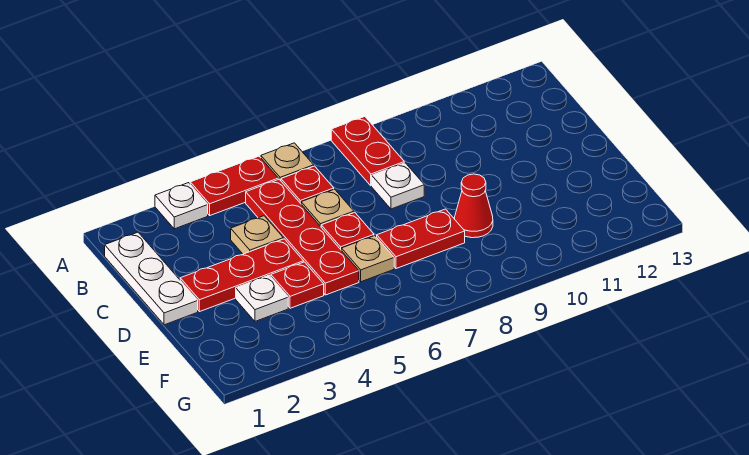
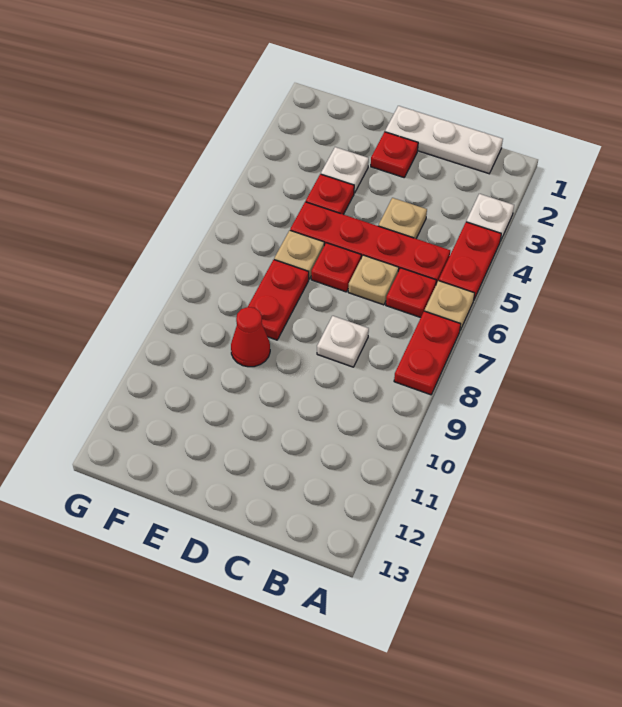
red plate A8:B8 level 1 -> red plate A7:A8 level 1
red plate D2:D4 level 1 -> red plate D2 level 1

